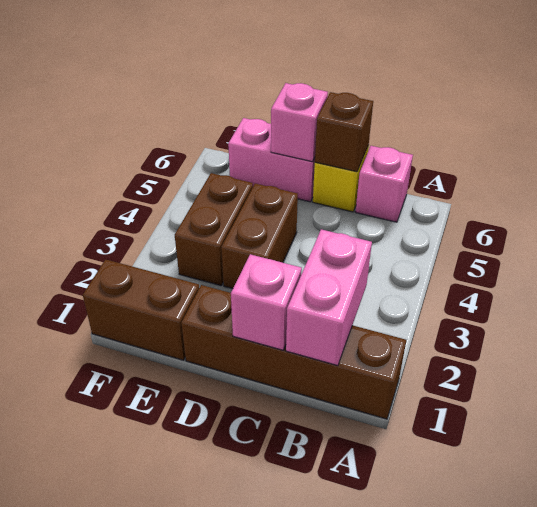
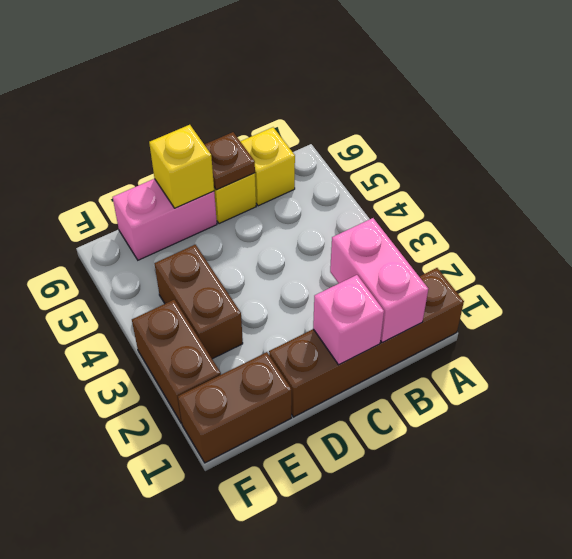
pink brick B6 level 1 -> yellow brick B6 level 1
brown brick C6 level 2 -> brown plate C6 level 2
brown brick D3:D4 level 1 -> brown brick F2:F3 level 1
pink brick D6 level 2 -> yellow brick D6 level 2

